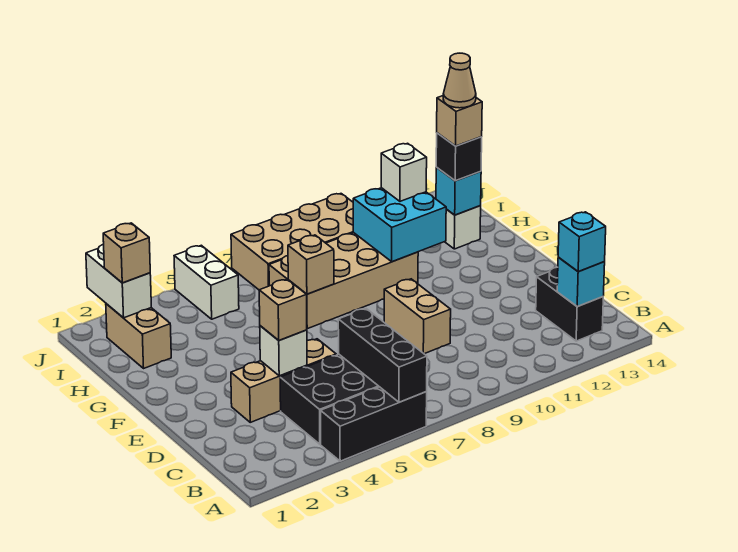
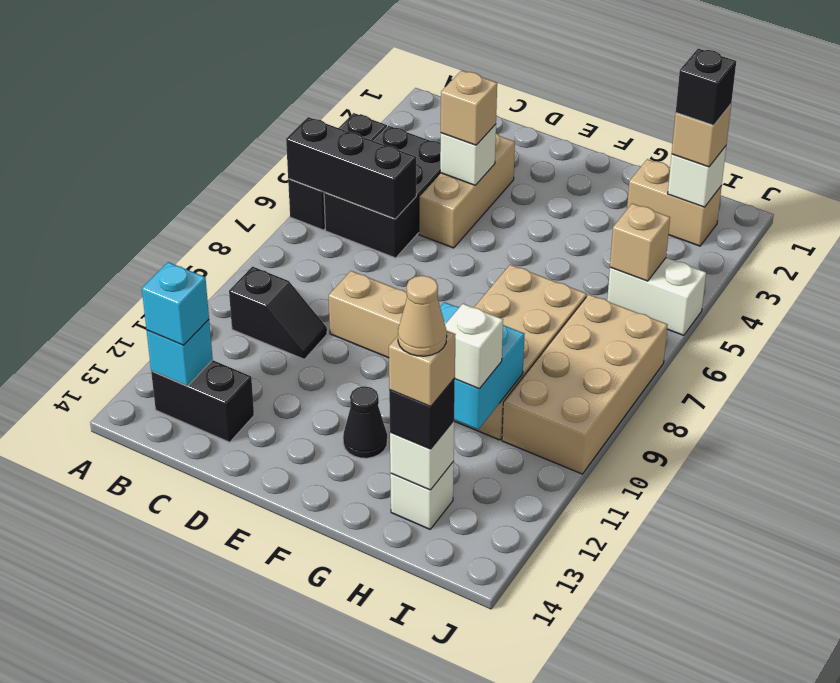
none -> black slope B10:C10 level 1 top B
none -> black cone F12 level 1
tan brick G7 level 2 -> tan brick I5 level 2
cyan brick H13 level 2 -> white brick H13 level 2
white brick I2:J2 level 2 -> white brick I2 level 2
none -> black brick I2 level 4

